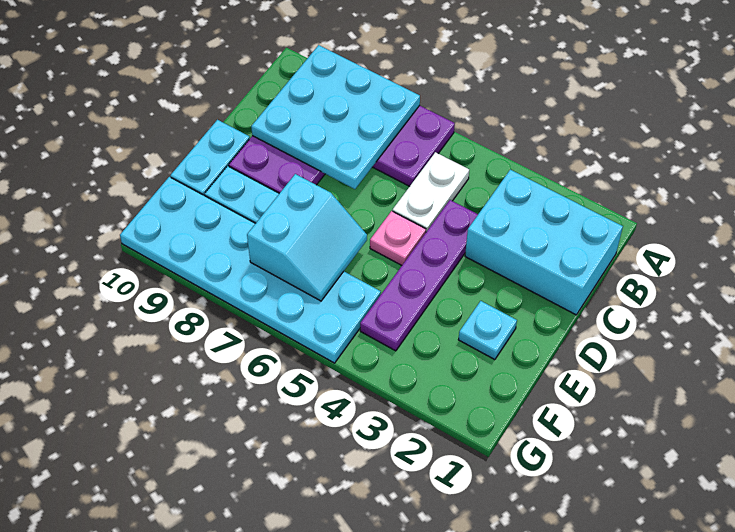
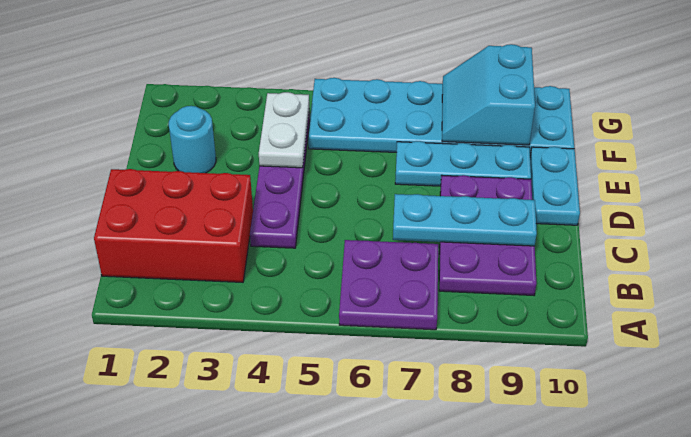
cyan plate A7:C9 level 2 -> cyan plate C7:C9 level 2
cyan brick B1:C3 level 1 -> red brick B1:C3 level 1
white plate B5:C5 level 1 -> white plate E4:F4 level 2
pink plate D5 level 1 -> none
cyan plate E2 level 1 -> cyan round brick E2 level 1
cyan slope E6:F7 level 2 top 7 -> cyan slope F8:G9 level 2 top 9

